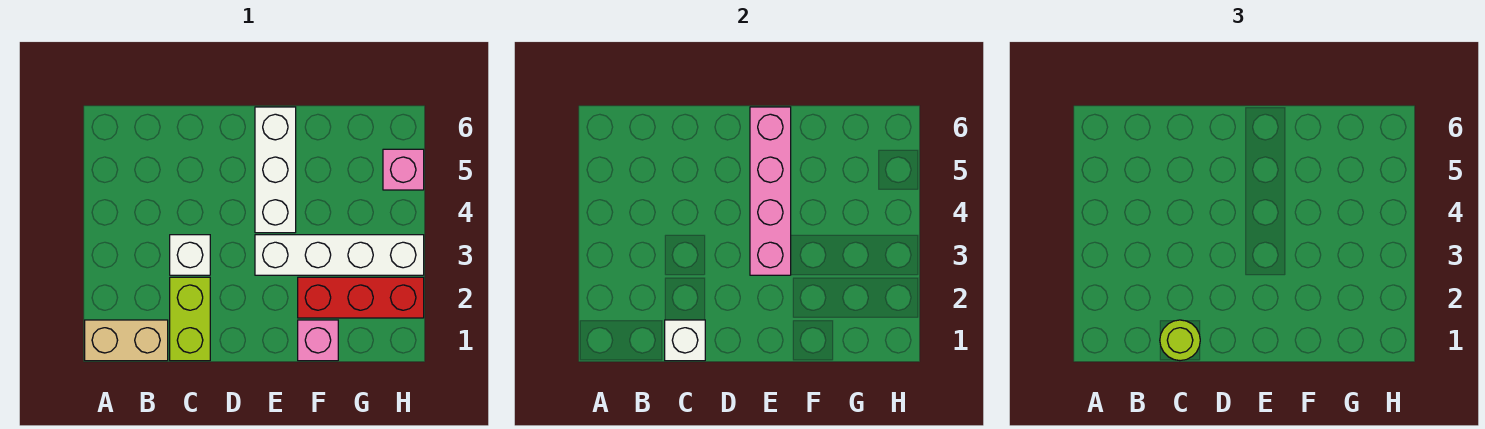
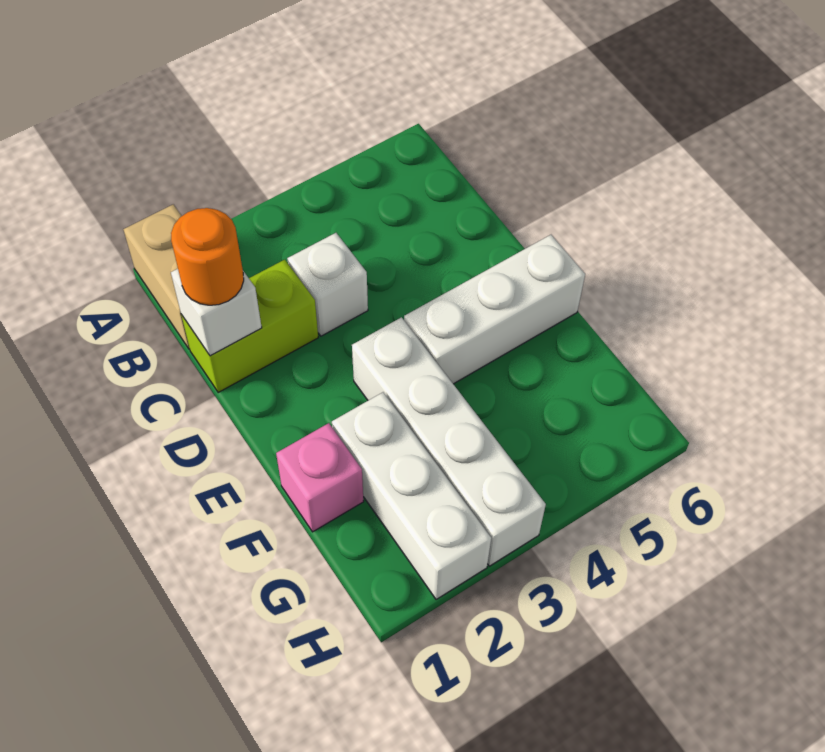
lime round brick C1 level 3 -> orange round brick C1 level 3
pink brick E3:E6 level 2 -> none
red brick F2:H2 level 1 -> white brick F2:H2 level 1
pink brick H5 level 1 -> none

